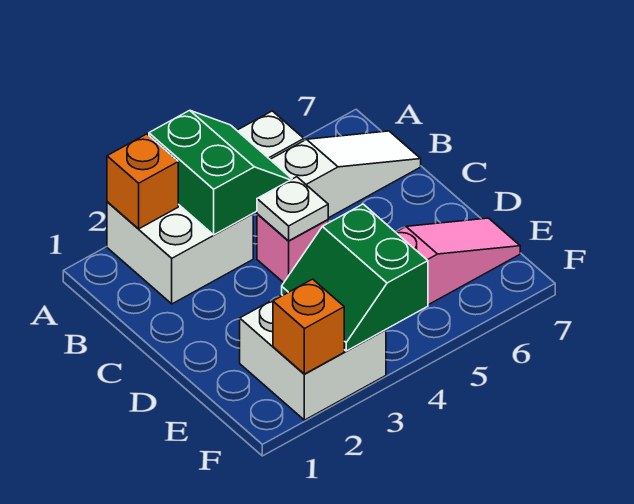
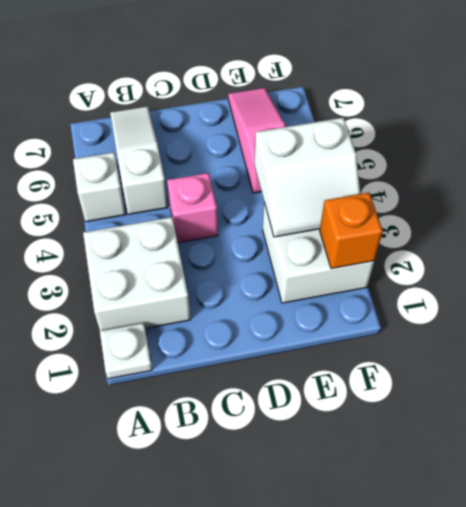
orange brick A2 level 2 -> none
green slope A3:B4 level 2 top 3 -> none
white plate C4 level 2 -> white plate A1 level 1
green slope E3:F4 level 2 top 4 -> white slope E3:F4 level 2 top 4

